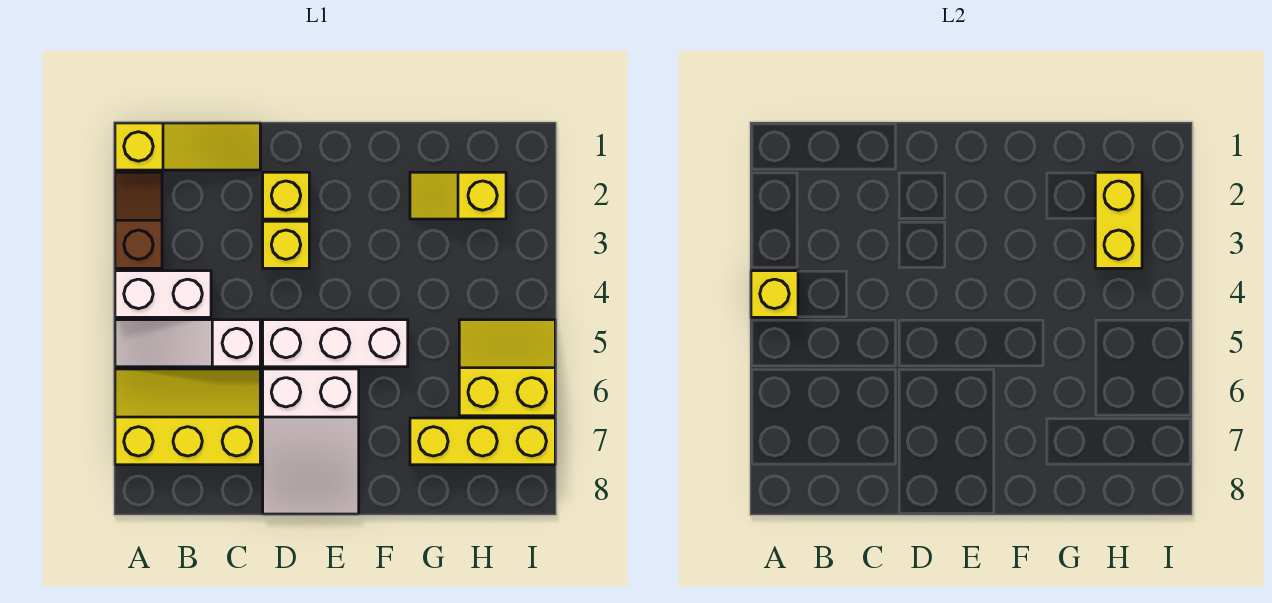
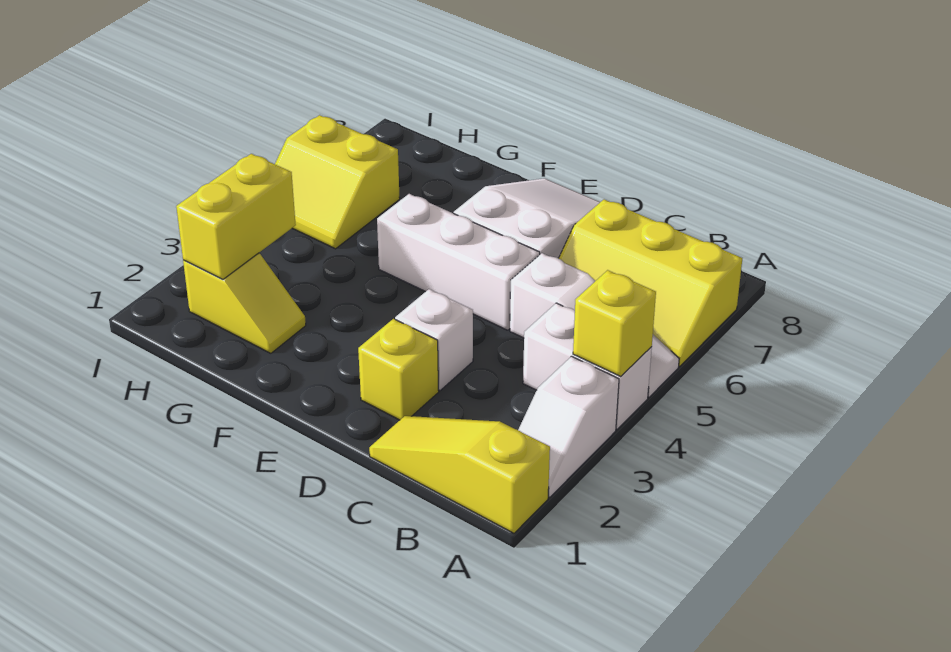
brown slope A2:A3 level 1 top 3 -> white slope A2:A3 level 1 top 3
yellow brick D3 level 1 -> white brick D3 level 1
yellow brick G7:I7 level 1 -> none

